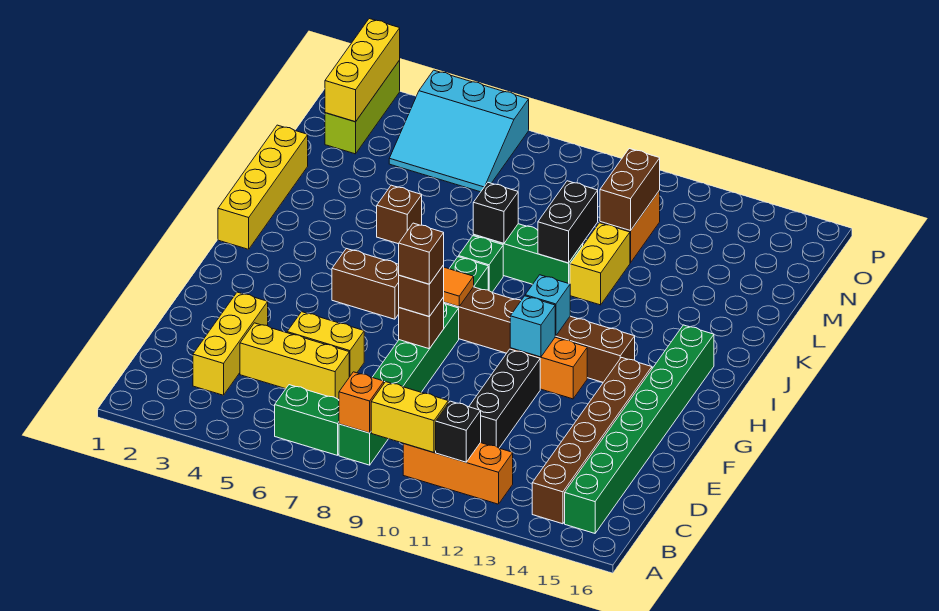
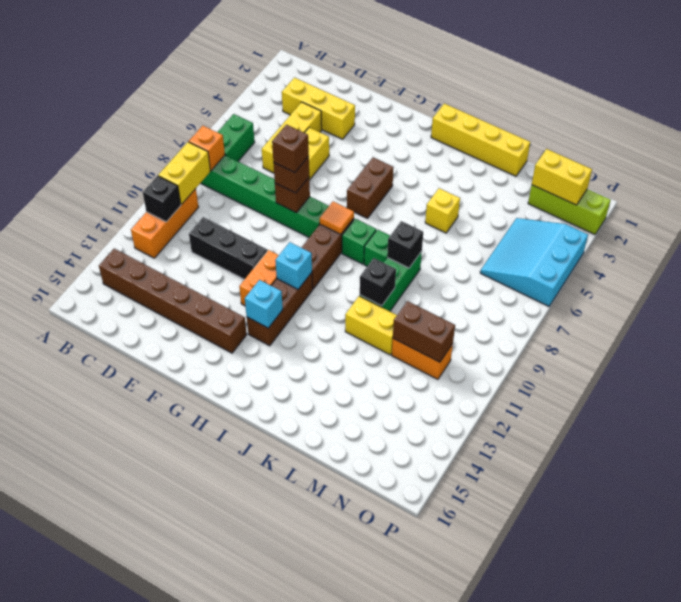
green brick B15:I15 level 1 -> none
cyan brick G11 level 2 -> cyan brick H13 level 2
brown brick K5 level 1 -> yellow brick K5 level 1
black brick K10:L10 level 2 -> black brick K10 level 2
yellow brick N2:P2 level 2 -> yellow brick N2:O2 level 2

